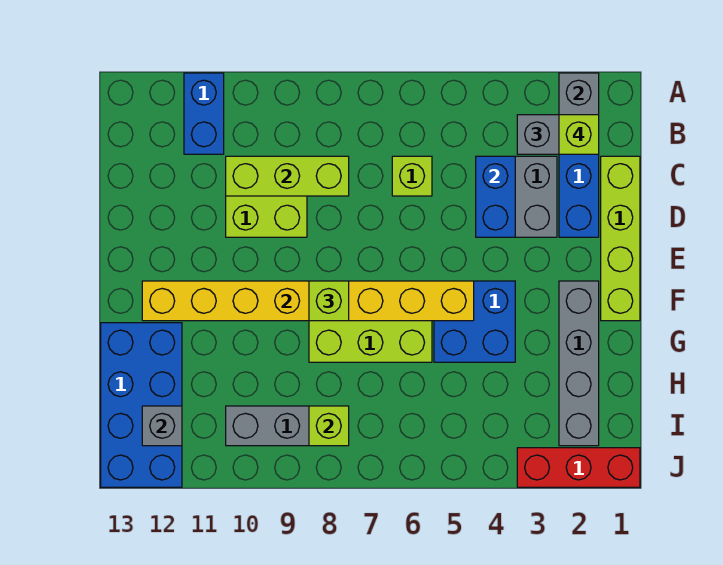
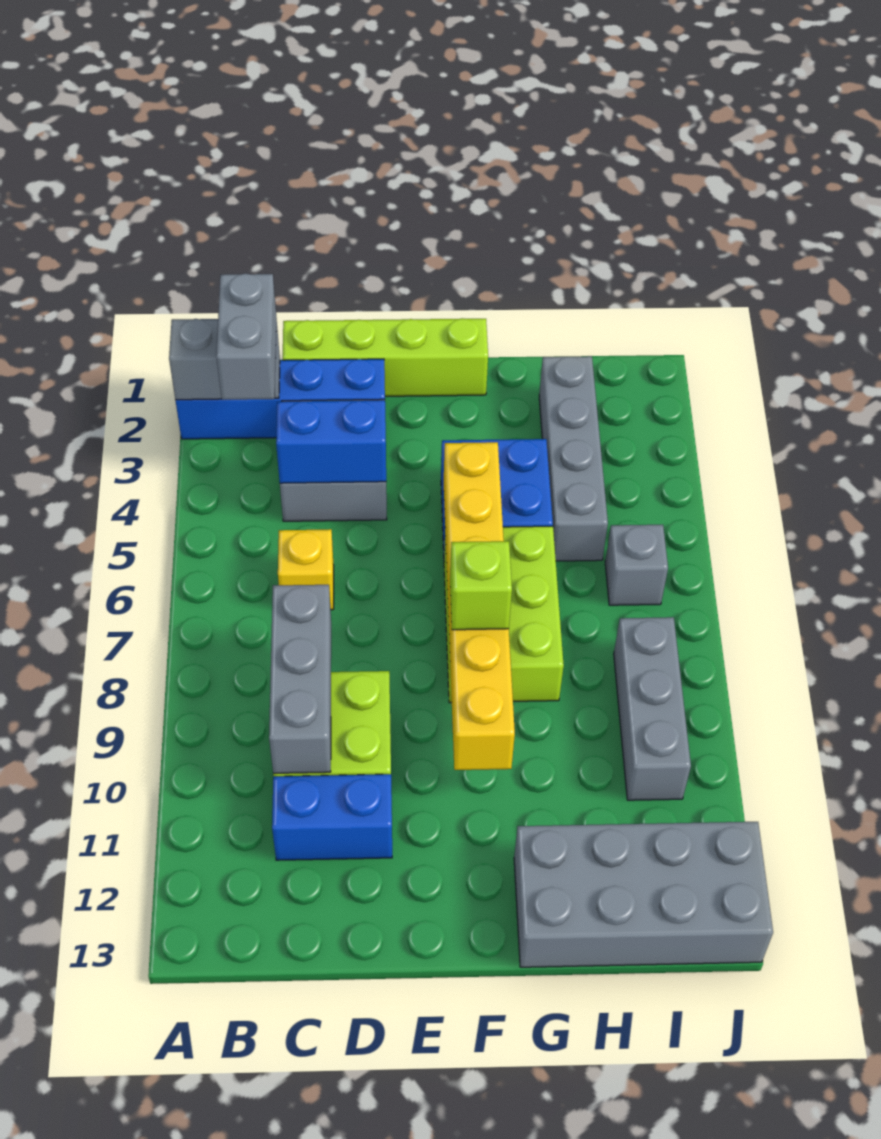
blue brick A11:B11 level 1 -> blue brick C11:D11 level 1
lime brick B2 level 4 -> none
lime brick C6 level 1 -> yellow brick C6 level 1
lime brick C8:C10 level 2 -> grey brick C8:C10 level 2
grey brick F2:I2 level 1 -> grey brick H2:H5 level 1
yellow brick F5:F12 level 2 -> yellow brick F5:F10 level 2
blue brick G12:J13 level 1 -> grey brick G12:J13 level 1
lime brick I8 level 2 -> none
grey brick I12 level 2 -> grey brick I6 level 1
red brick J1:J3 level 1 -> none

